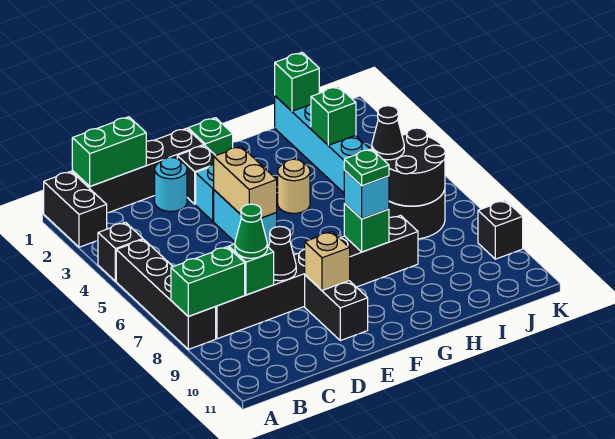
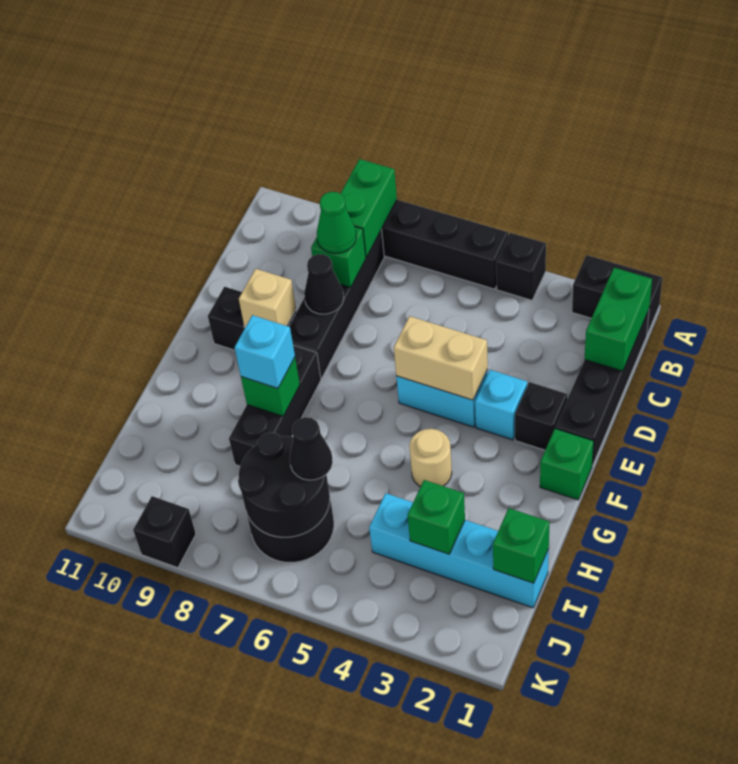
cyan round brick D2 level 1 -> none
green plate G8 level 4 -> none

